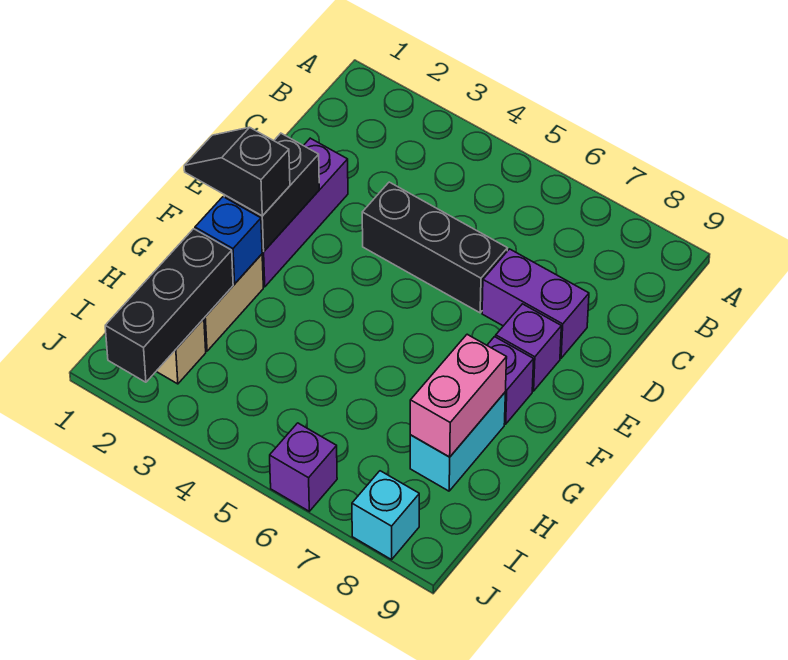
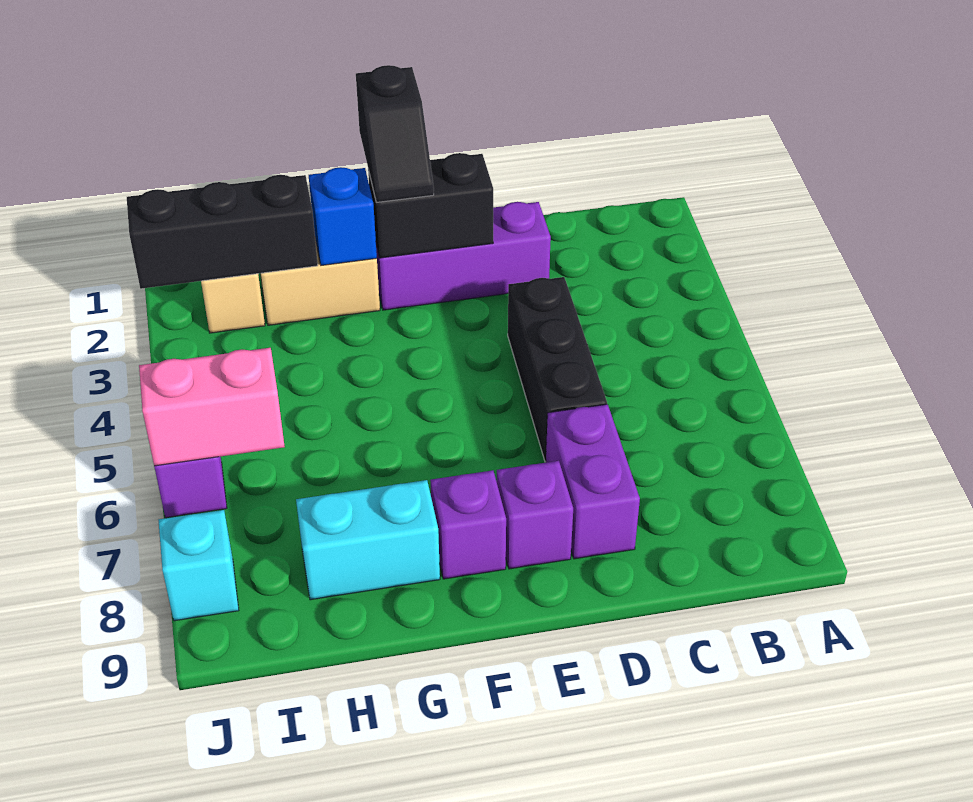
black slope F1:F2 level 3 top 2 -> black slope F1:F2 level 3 top 1
pink brick G8:H8 level 2 -> pink brick I6:J6 level 2

